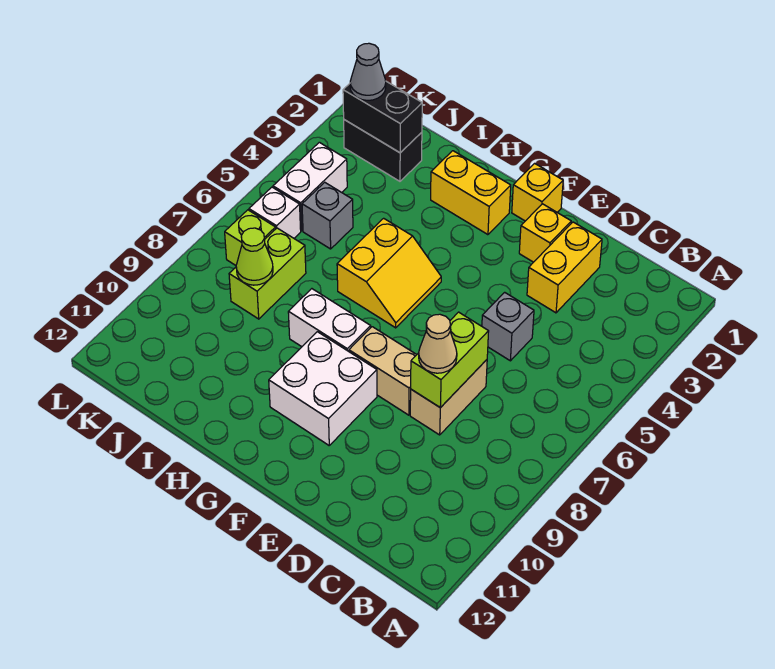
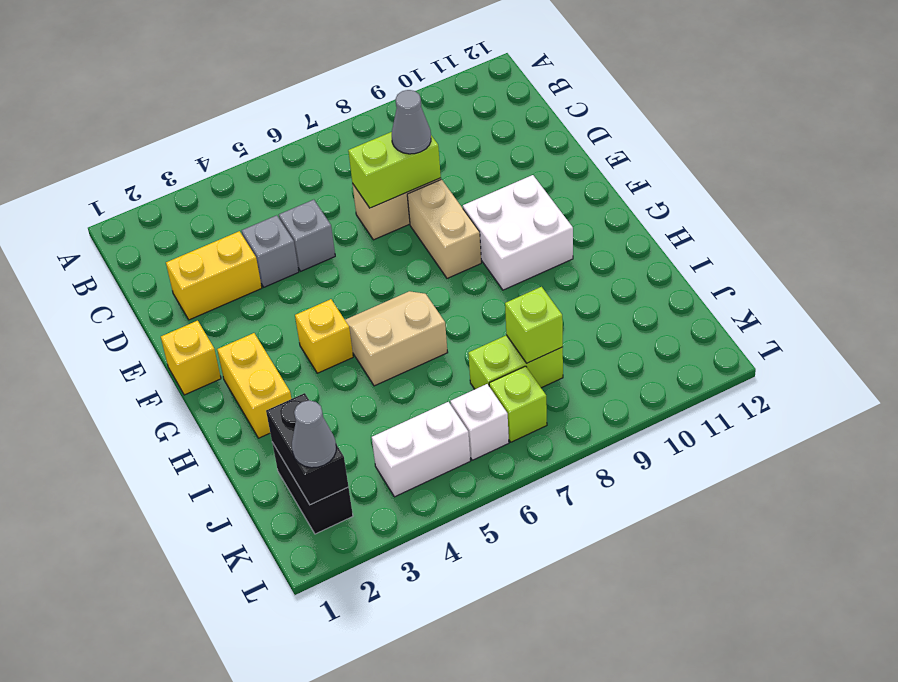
tan cone D8 level 3 -> grey cone D8 level 3
yellow brick E2 level 1 -> yellow brick G4 level 1
yellow slope G5:H6 level 1 top H -> tan slope G5:H6 level 1 top H
white brick G8:H8 level 1 -> none
grey brick J5 level 1 -> grey brick D4 level 1
lime cone J8 level 2 -> lime brick J8 level 2

